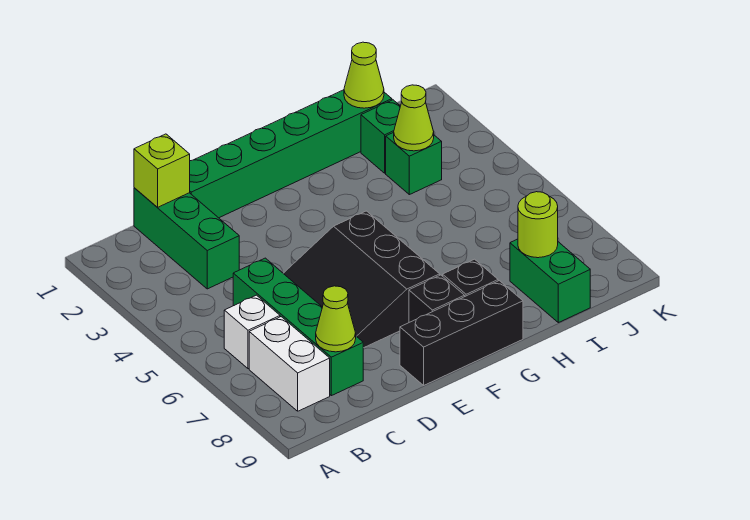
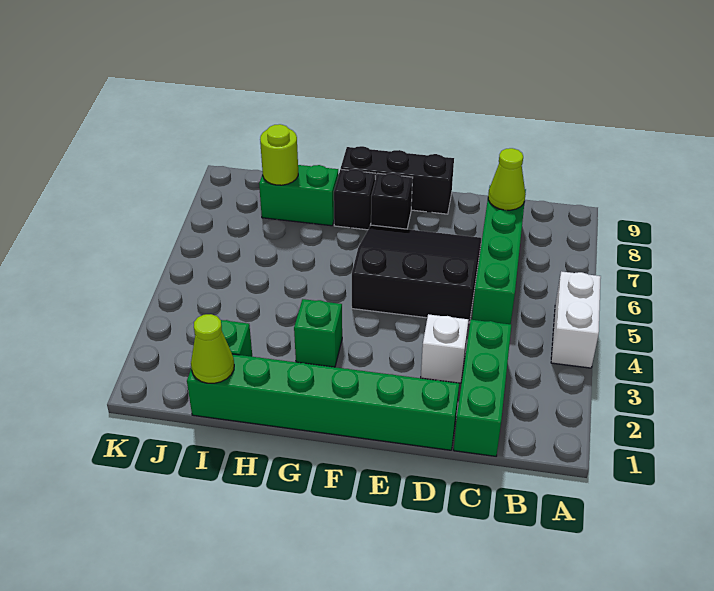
white brick B6 level 1 -> white brick D3 level 1
white brick B7:B8 level 1 -> white brick A4:A5 level 1
lime brick C1 level 2 -> none
black slope D5:F7 level 1 top F -> black slope D5:F7 level 1 top 5
green brick I3 level 1 -> green brick G3 level 1
lime cone I3 level 2 -> none
green brick I8:I9 level 1 -> green brick H8:I8 level 1

